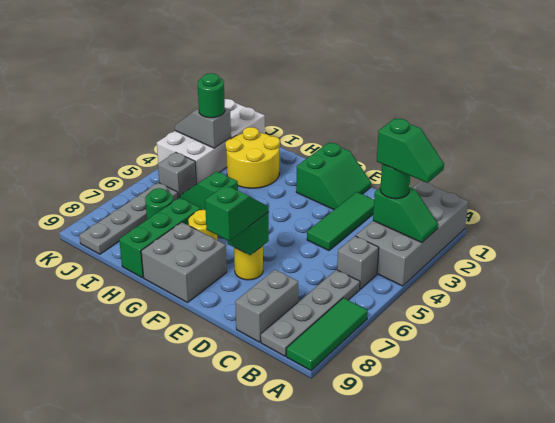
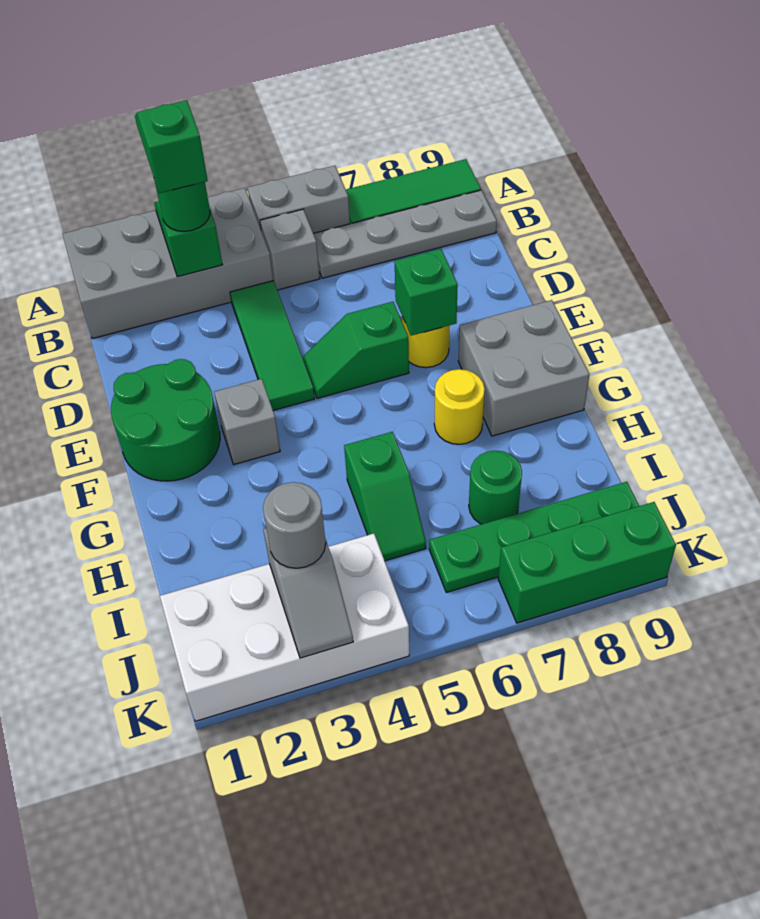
grey brick C8:C9 level 1 -> grey brick A5:A6 level 1
green tile D2:D4 level 1 -> green tile C4:E4 level 1
green slope E1:F2 level 1 top F -> green round brick E1:F2 level 1
green slope E7:E8 level 3 top 8 -> green slope E5:E6 level 1 top 6
yellow round brick H2:I3 level 1 -> none
green brick H7:H9 level 1 -> green brick K7:K9 level 1
green round brick J3 level 3 -> grey round brick J3 level 3
grey brick J5 level 1 -> grey brick F3 level 1
grey plate J6:J9 level 1 -> green plate J6:J9 level 1

